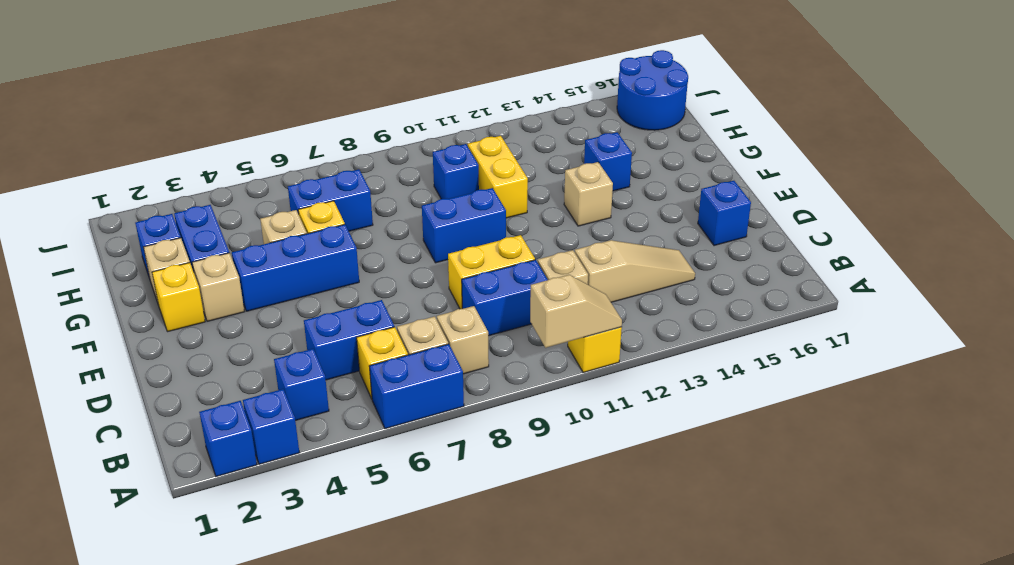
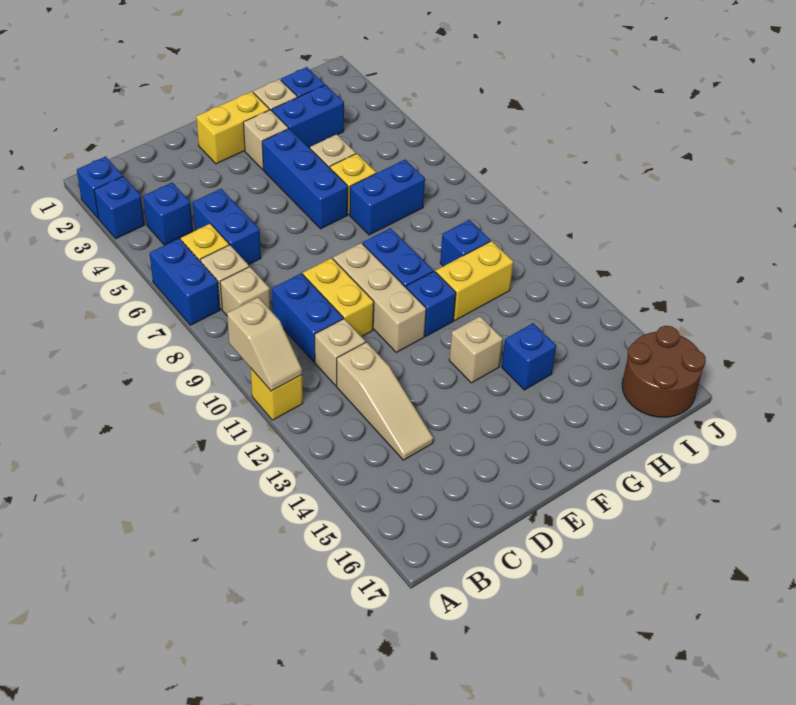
blue brick D16 level 1 -> blue brick F11 level 1
none -> tan brick E9:E11 level 1
yellow brick F2 level 1 -> yellow brick E2:F2 level 1
blue brick H6:H7 level 1 -> blue brick G7:H7 level 1
blue round brick I16:J17 level 1 -> brown round brick I16:J17 level 1

